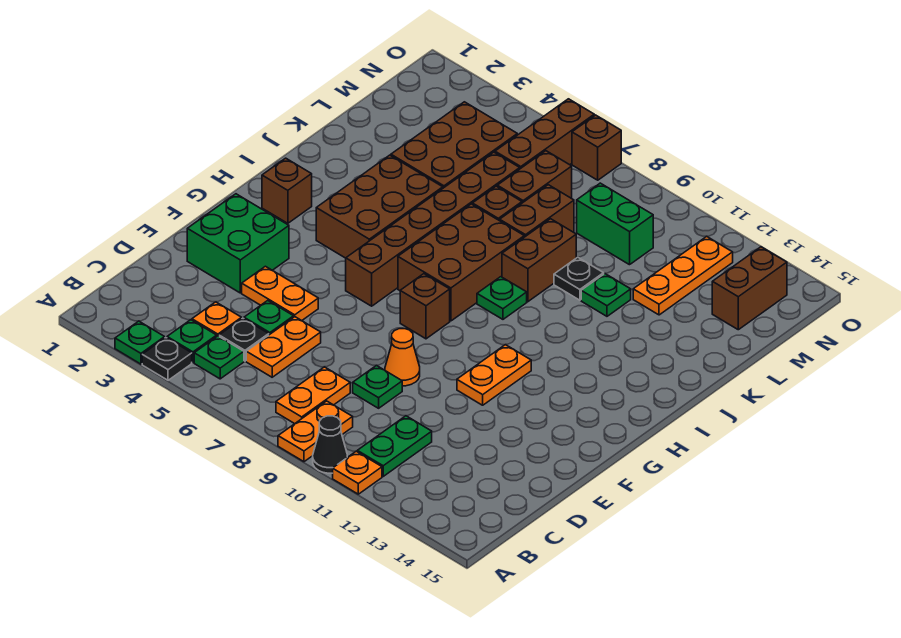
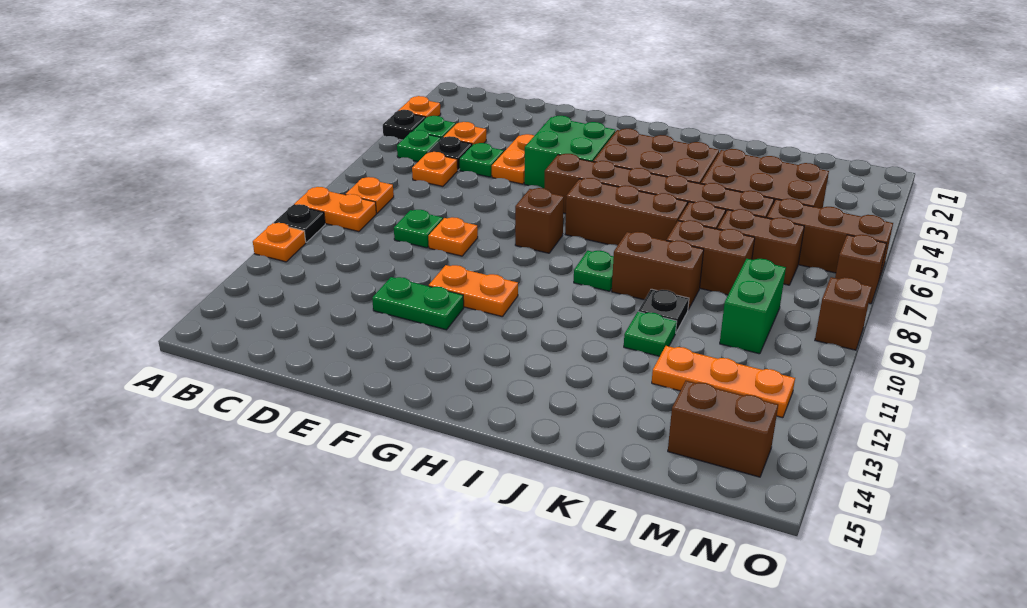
green plate A3 level 1 -> orange plate A3 level 1
black cone A10 level 1 -> black plate A10 level 1
orange plate B8:C8 level 1 -> orange plate B8 level 1
green plate B11:C11 level 1 -> green plate E12:F12 level 1
orange plate C6:D6 level 1 -> orange plate C6 level 1
green brick E2:F3 level 1 -> green brick F4:G5 level 1
orange cone E9 level 1 -> orange plate E9 level 1
brown brick H2 level 1 -> brown brick O9 level 1
brown brick H7:J8 level 1 -> brown brick H7:J7 level 1

